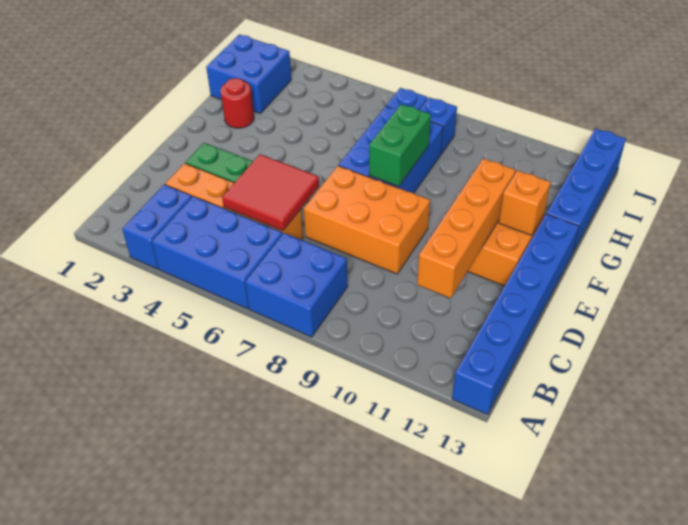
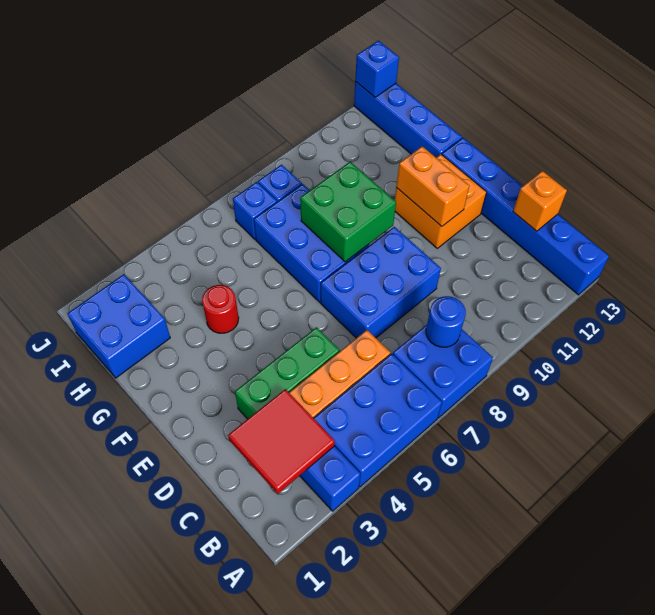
none -> blue round brick B8 level 2
red tile C5:D6 level 2 -> red tile B2:C3 level 2
orange brick C11:F11 level 2 -> orange brick E11:F11 level 2
orange brick D7:E9 level 1 -> blue brick D7:E9 level 1
green brick F8:G8 level 2 -> green brick F8:G9 level 2
orange brick F12 level 2 -> orange brick C13 level 2
red round brick G2 level 1 -> red round brick G4 level 1
none -> blue brick J13 level 2

